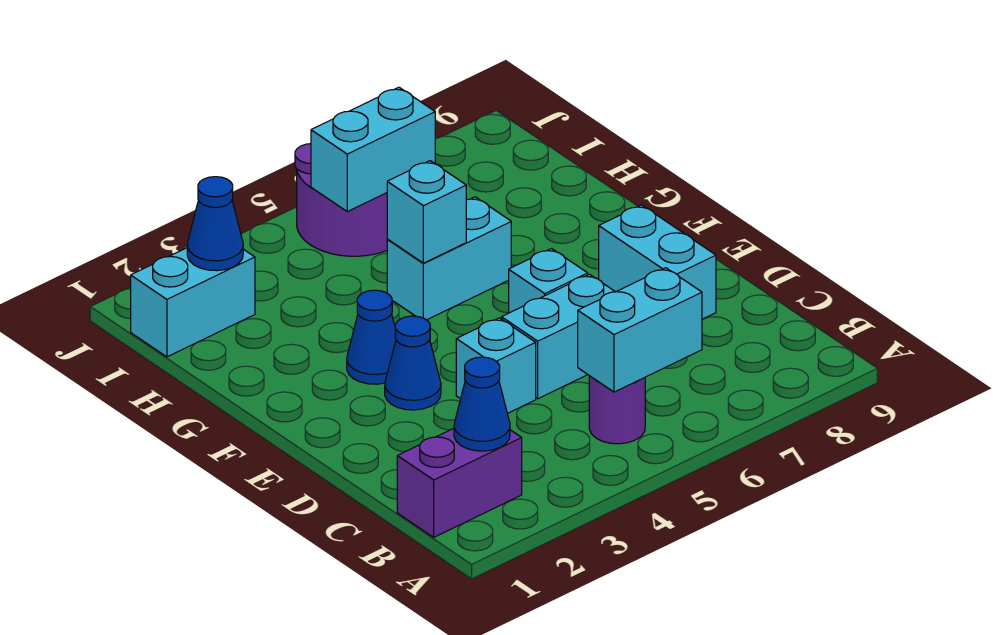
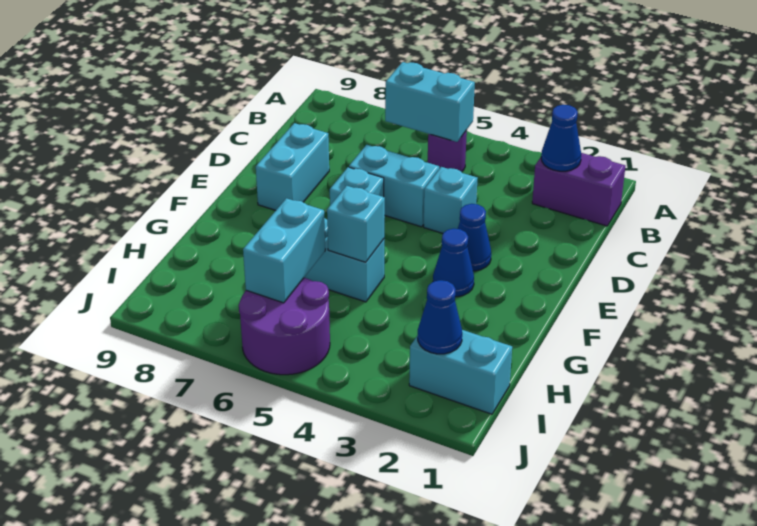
cyan brick I5:I6 level 2 -> cyan brick H6:I6 level 2

